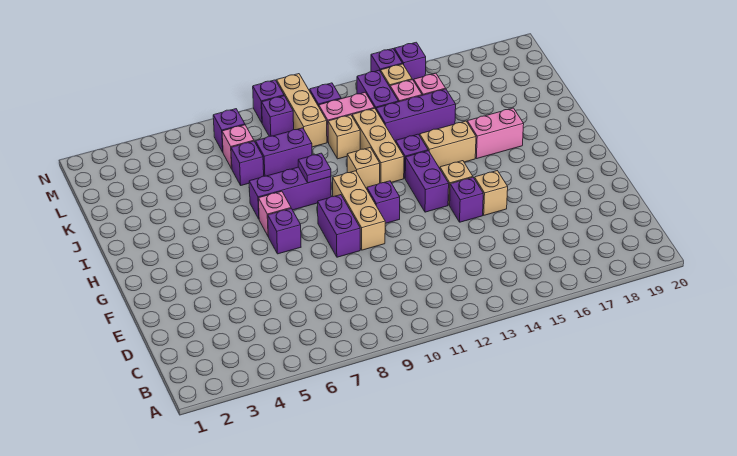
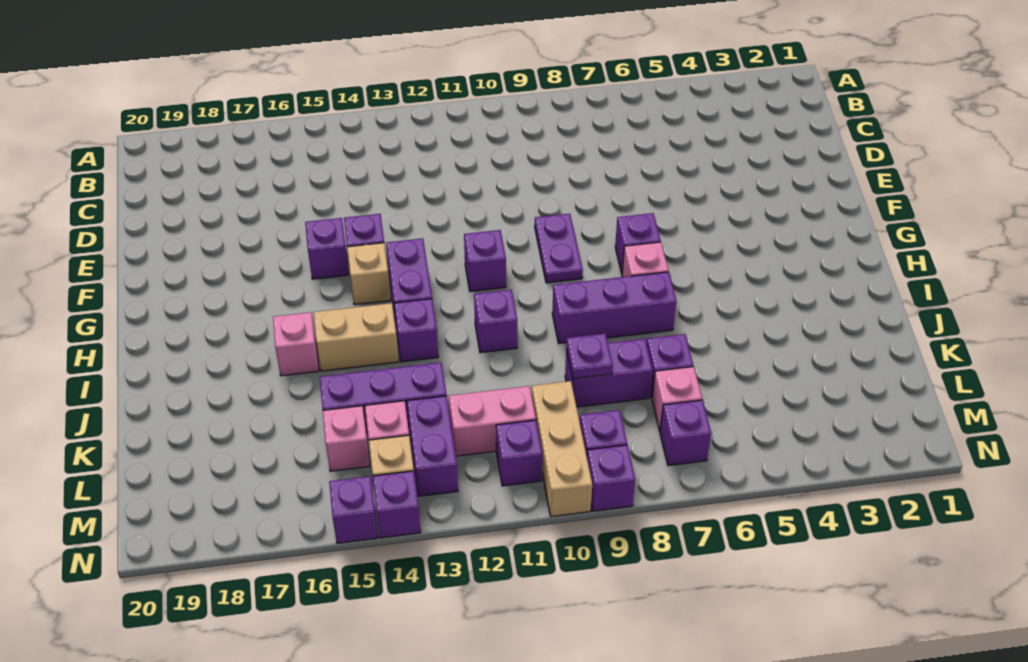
purple brick F9:G9 level 1 -> purple plate F9:G9 level 1
tan brick F10:H10 level 1 -> none
tan brick F15 level 1 -> purple brick F15 level 1
purple plate I9 level 2 -> purple plate K9 level 2
tan brick I11 level 1 -> purple brick I11 level 1
tan brick I12:K12 level 1 -> none
pink brick I16:I17 level 1 -> pink brick I16 level 1
tan brick K11 level 1 -> none

